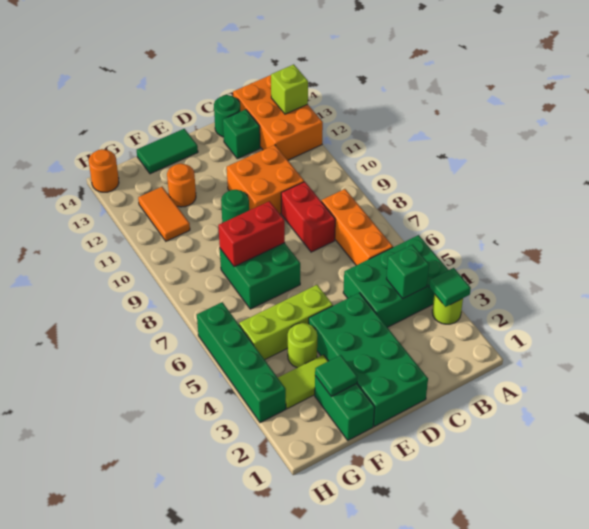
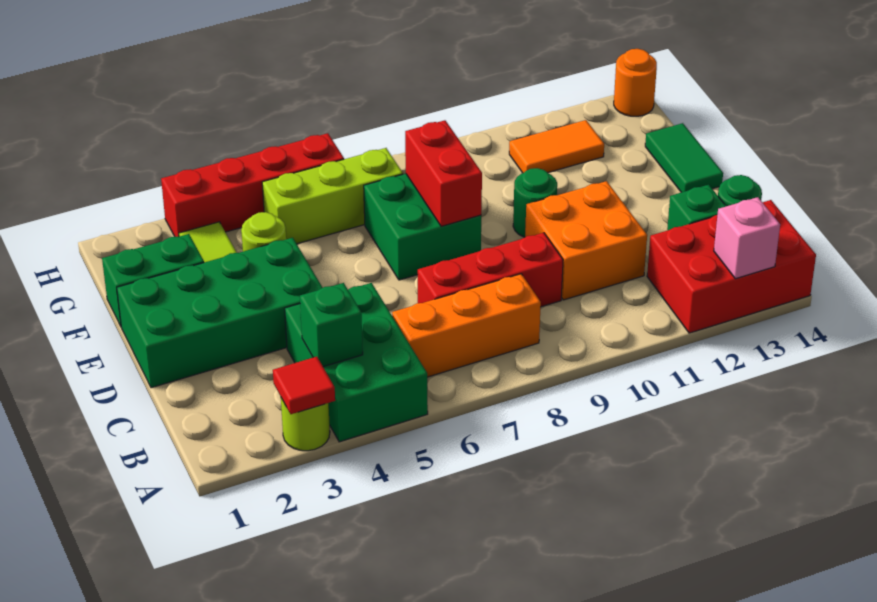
green tile A3 level 2 -> red tile A3 level 2
orange brick A12:B14 level 1 -> red brick A12:B14 level 1
lime brick A13 level 2 -> pink brick A13 level 2
red brick C8:C9 level 1 -> red brick C7:C9 level 1
lime brick E5:G5 level 1 -> lime brick G5:G7 level 1
green tile F2 level 2 -> none
orange round brick F12 level 1 -> none
green brick H3:H6 level 1 -> red brick H3:H6 level 1

